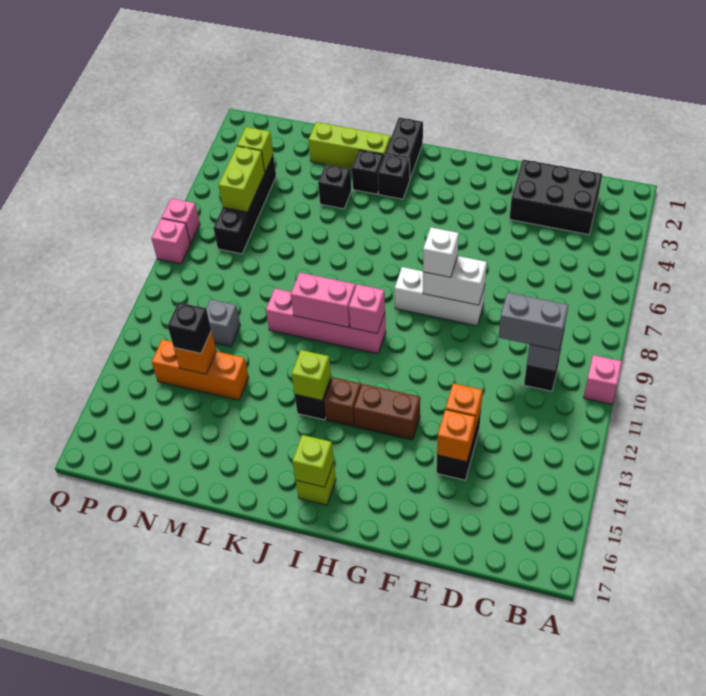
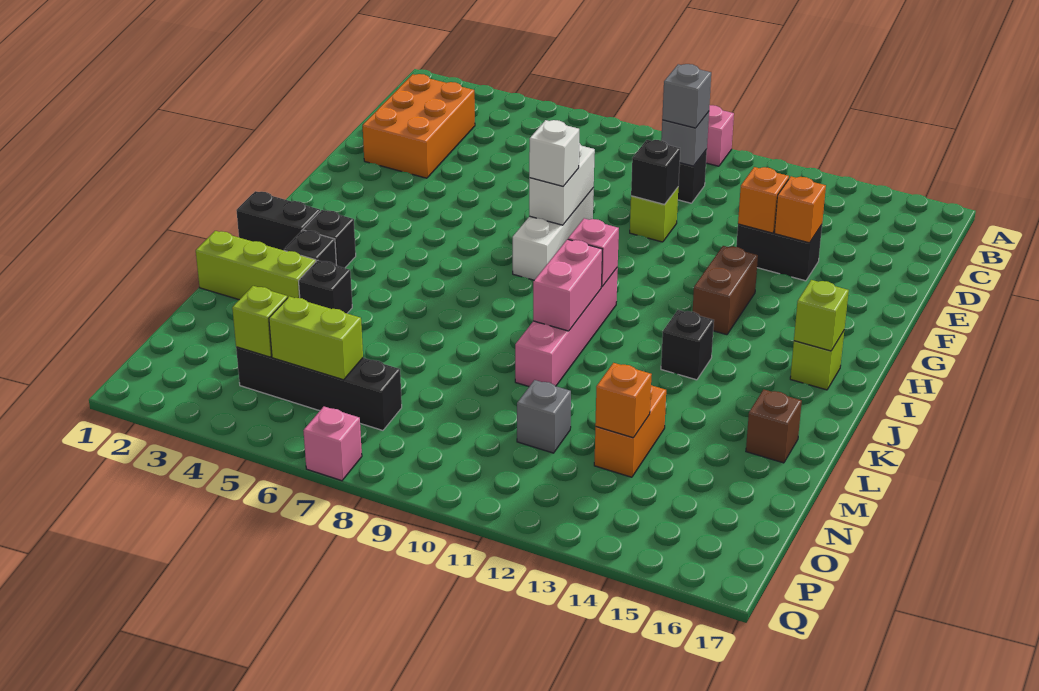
black brick C2:E3 level 1 -> orange brick C2:E3 level 1
grey brick C10:D10 level 3 -> grey brick C10 level 3
brown brick I13 level 1 -> brown brick L16 level 1
lime brick J13 level 2 -> lime brick E10 level 1
lime brick K2:M2 level 1 -> lime brick L1:L3 level 1
orange brick M13:O13 level 1 -> orange brick M13:N13 level 1
black brick N13 level 3 -> black brick E10 level 2
pink brick Q8 level 1 -> none

